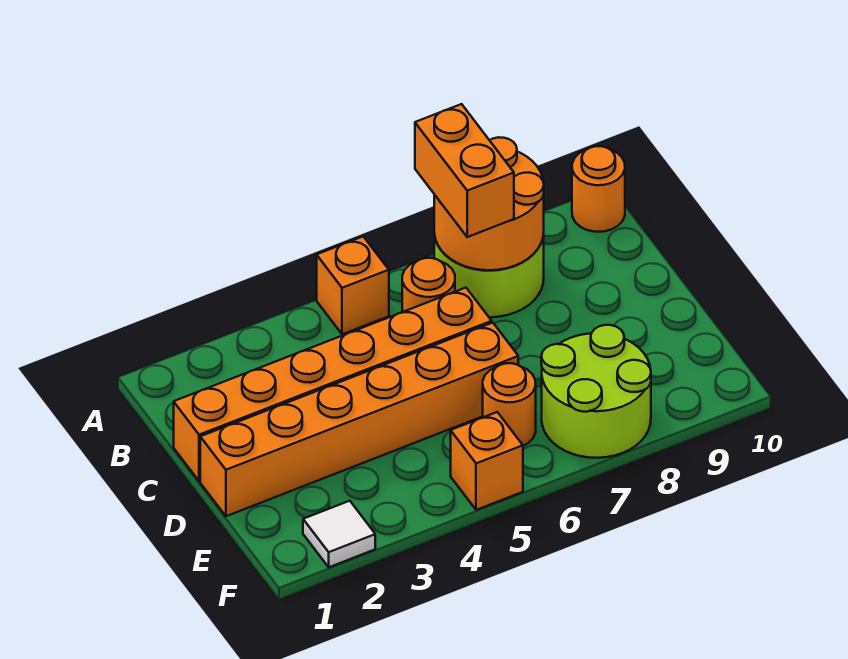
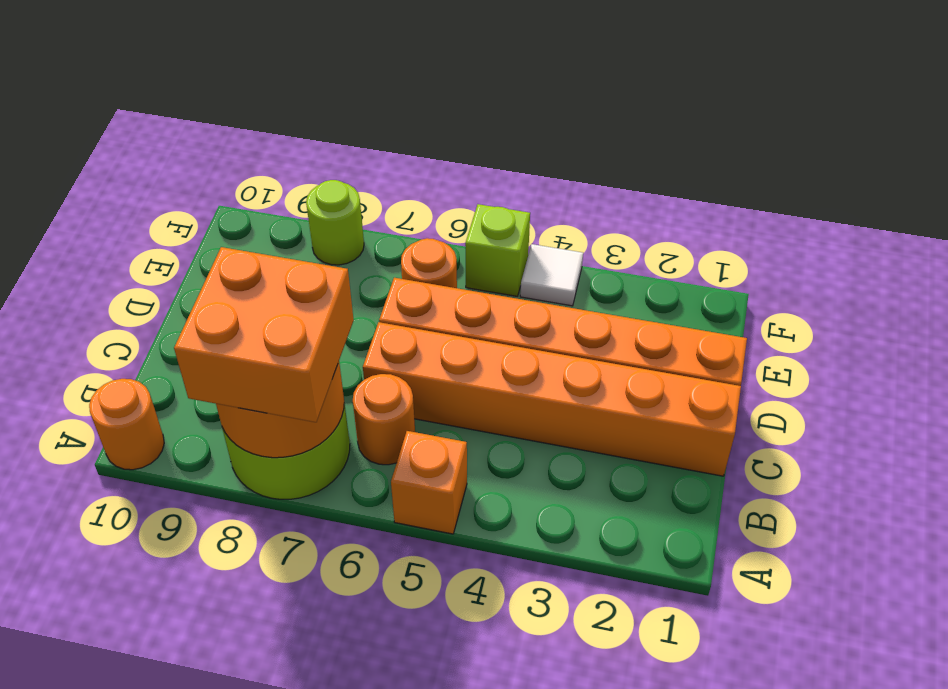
orange brick A7:B7 level 3 -> orange brick A7:B8 level 3
lime round brick E7:F8 level 1 -> lime round brick F8 level 1
white tile F2 level 1 -> white tile F4 level 1
orange brick F5 level 1 -> lime brick F5 level 1

